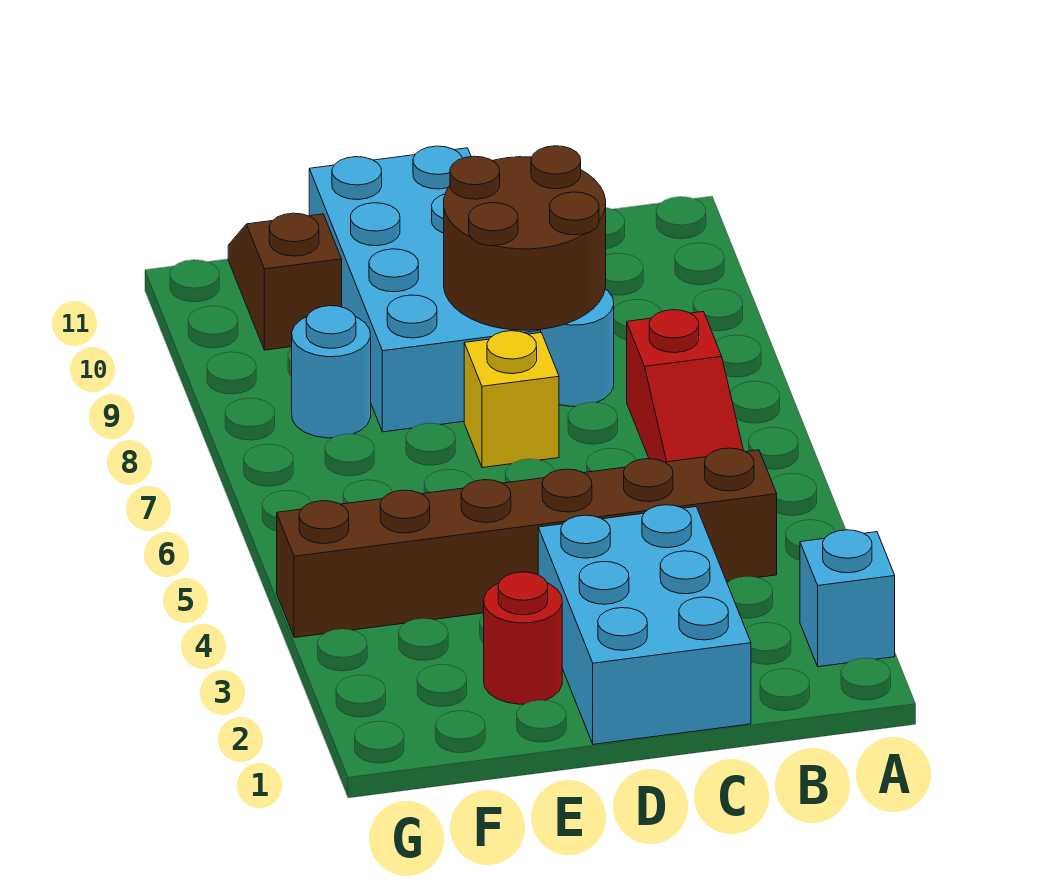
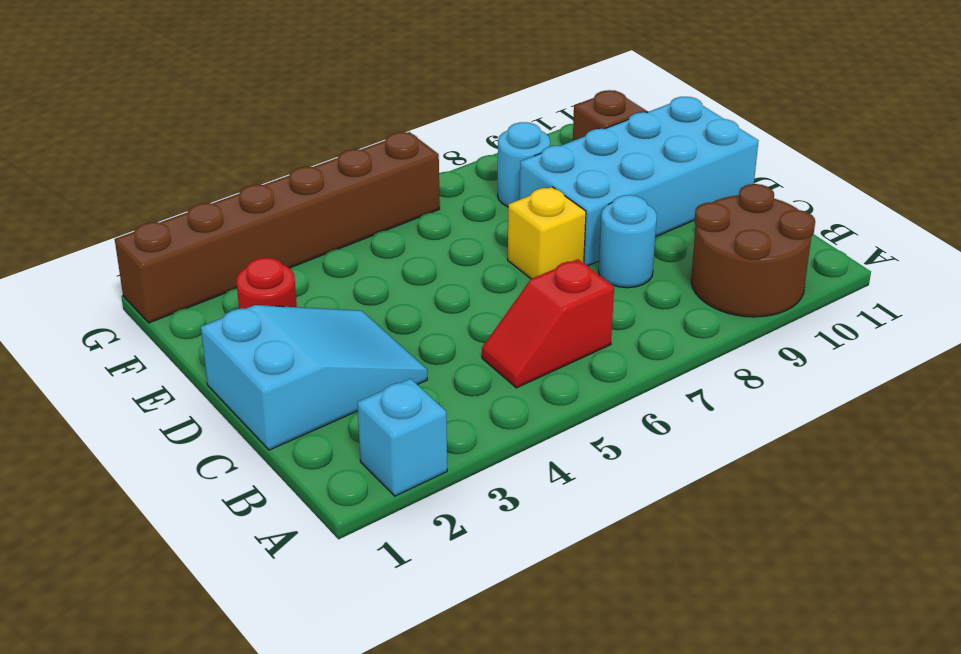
brown brick B4:G4 level 1 -> brown brick G1:G6 level 1
red slope B5:B7 level 1 top 7 -> red slope B5:B6 level 1 top 6
cyan brick C1:D3 level 1 -> cyan slope C1:D3 level 1 top 1
brown round brick C8:D9 level 2 -> brown round brick A9:B10 level 1

